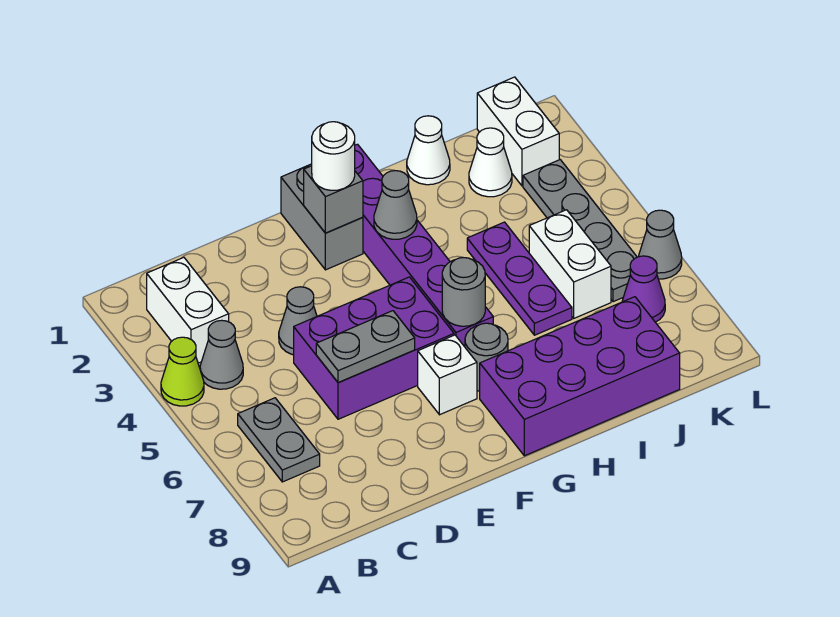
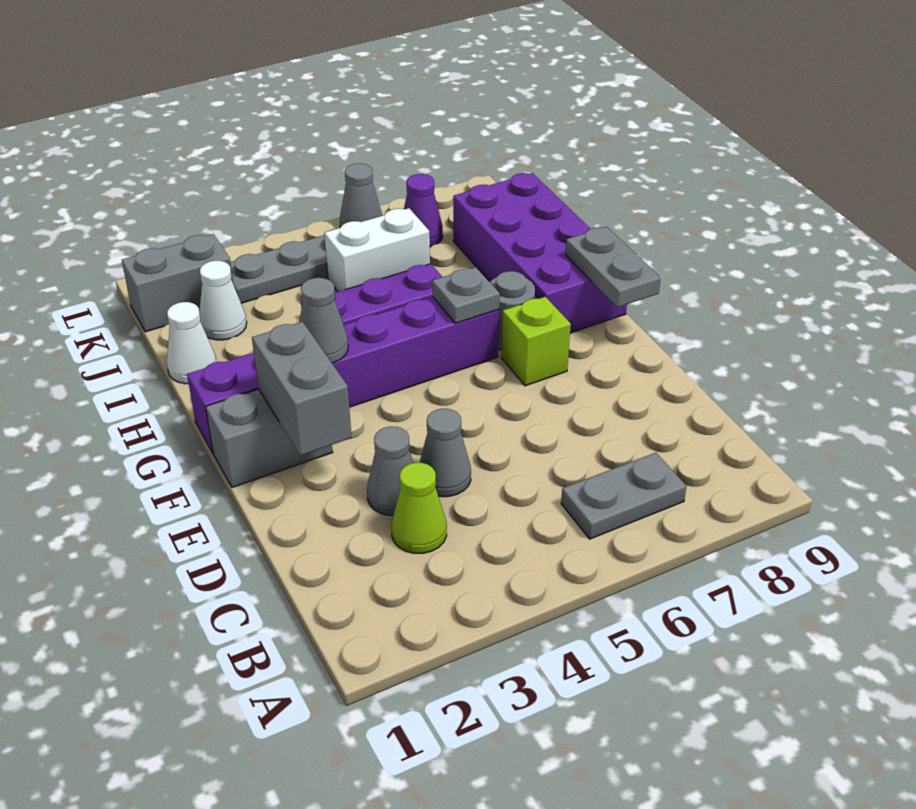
lime cone A4 level 1 -> lime cone C3 level 1
white brick B2:B3 level 1 -> none
grey cone B4 level 1 -> grey cone D3 level 1
purple brick D5:F6 level 1 -> none
grey plate D6:E6 level 2 -> grey plate F9:G9 level 2
grey brick F2 level 2 -> grey brick E2:F2 level 2
white round brick F2 level 3 -> none
white brick F7 level 1 -> lime brick F7 level 1
grey round brick G6 level 2 -> grey plate G6 level 2
white brick K1:K2 level 1 -> grey brick K1:K2 level 1

